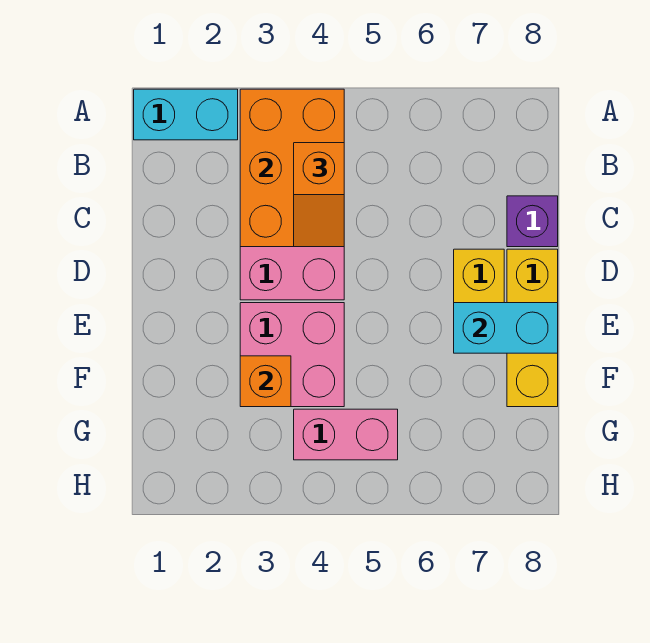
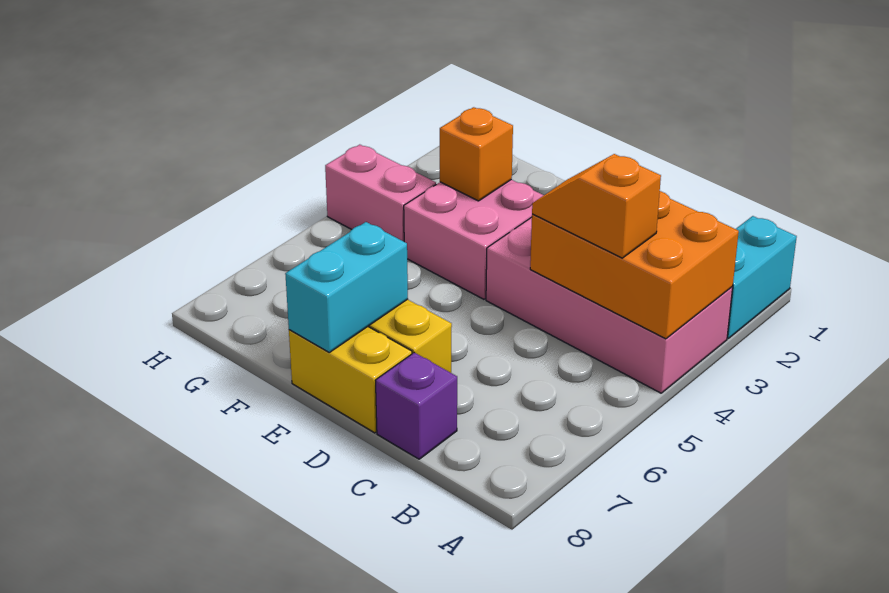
yellow brick D8:F8 level 1 -> yellow brick D8:E8 level 1
pink brick G4:G5 level 1 -> pink brick G4:H4 level 1

